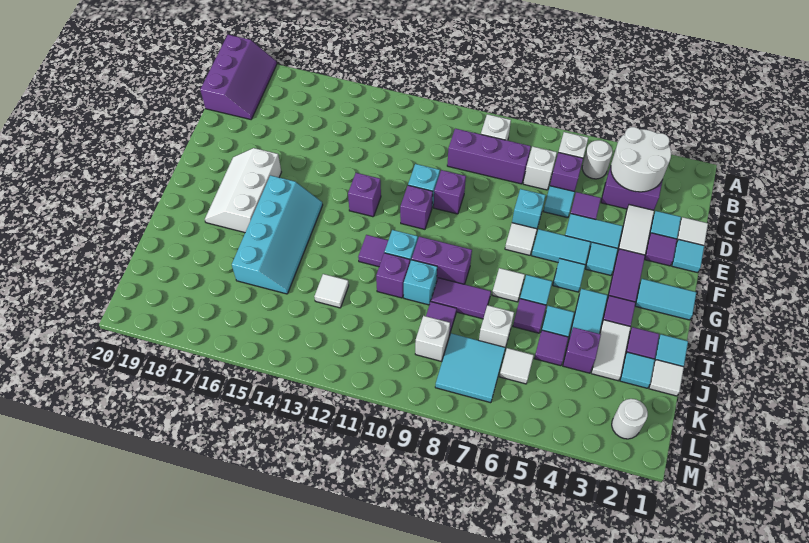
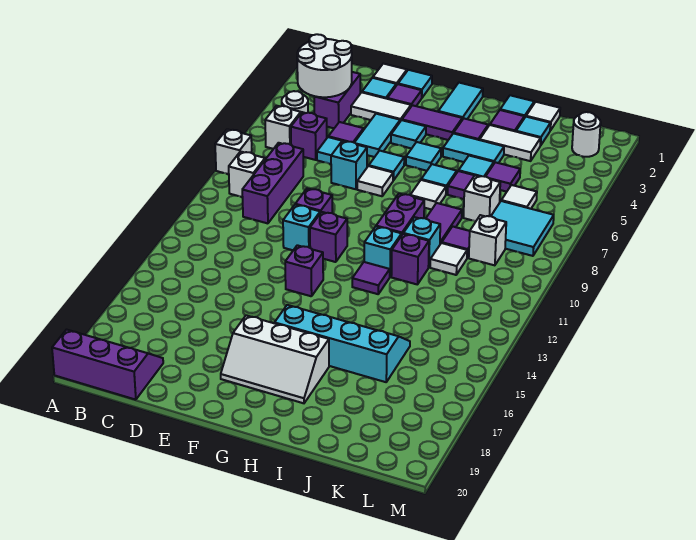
white brick C7 level 1 -> white brick A8 level 1
cyan tile F5:F6 level 1 -> cyan tile F6 level 1
purple brick J4 level 1 -> none
white tile J13 level 1 -> white tile J10 level 1

